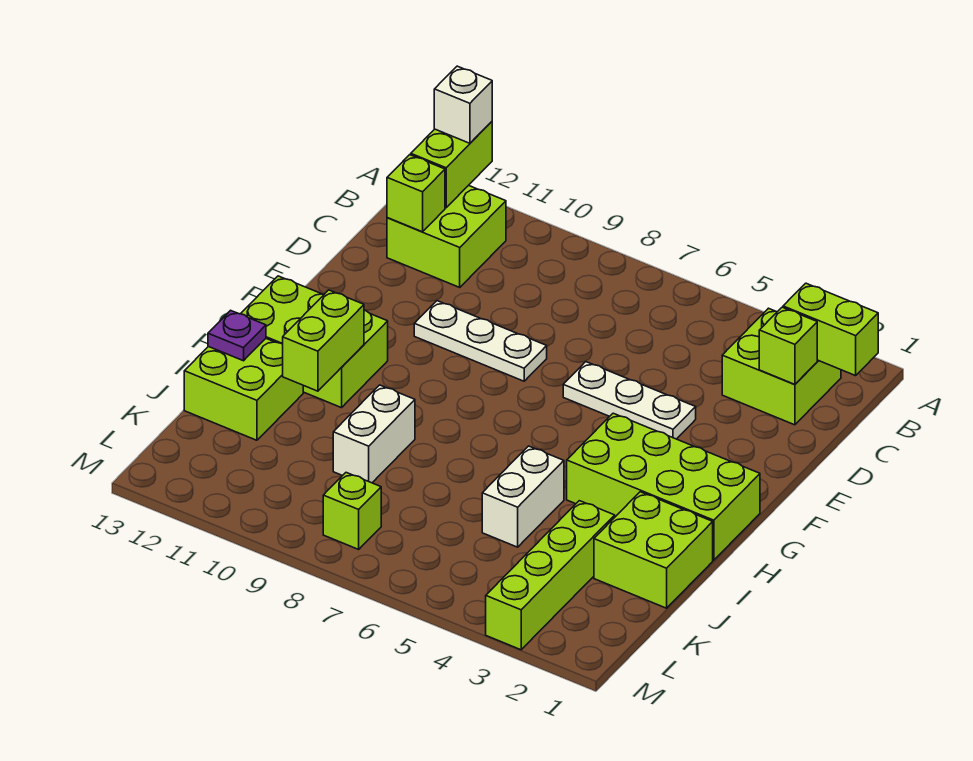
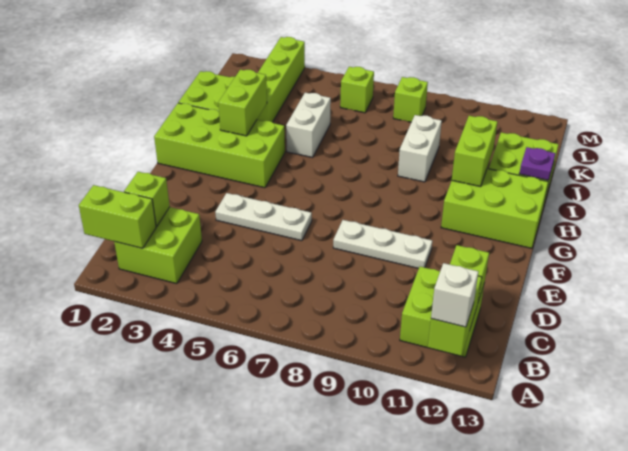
none -> lime brick H3:I3 level 2
none -> lime brick L6 level 1

